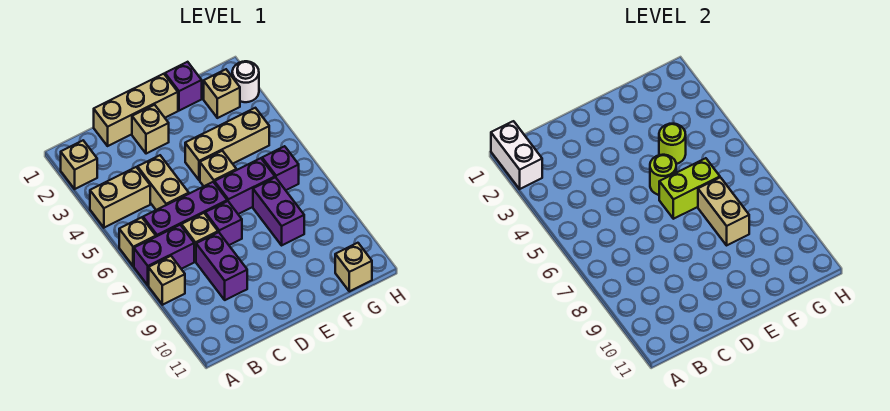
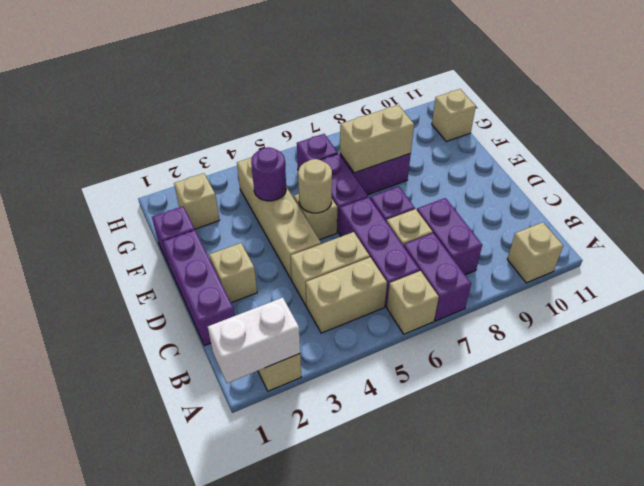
tan brick A4:B4 level 1 -> tan brick B4:B5 level 1
tan brick A8 level 1 -> tan brick A10 level 1
tan brick C1:E1 level 1 -> purple brick C1:E1 level 1
purple brick C8:C9 level 1 -> purple brick B8:C8 level 1
tan brick E4:G4 level 1 -> tan brick D4:G4 level 1
lime round brick E5 level 2 -> tan round brick E5 level 2
lime brick E6:F6 level 2 -> none
lime round brick F4 level 2 -> purple round brick F4 level 2
white round brick H2 level 1 -> none

